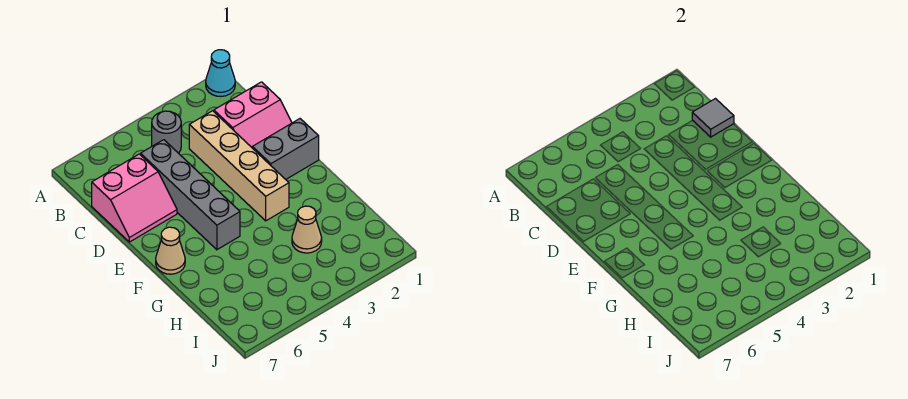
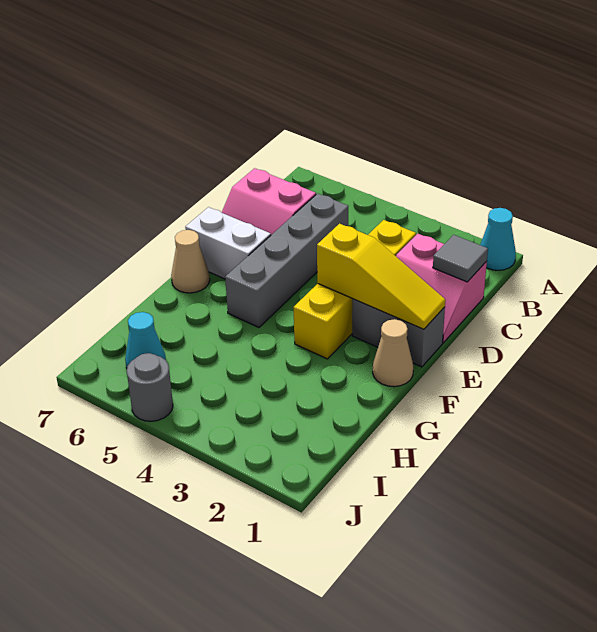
grey round brick B4 level 1 -> grey round brick J5 level 1
tan brick C3:F3 level 1 -> yellow brick C3:F3 level 1
none -> yellow slope E1:E3 level 2 top 3
none -> white brick E6:E7 level 1
tan cone H3 level 1 -> tan cone F1 level 1
none -> cyan cone I6 level 1

